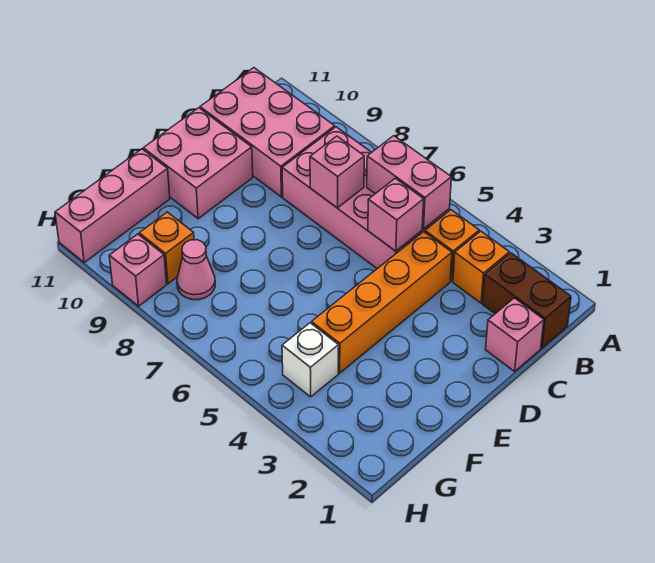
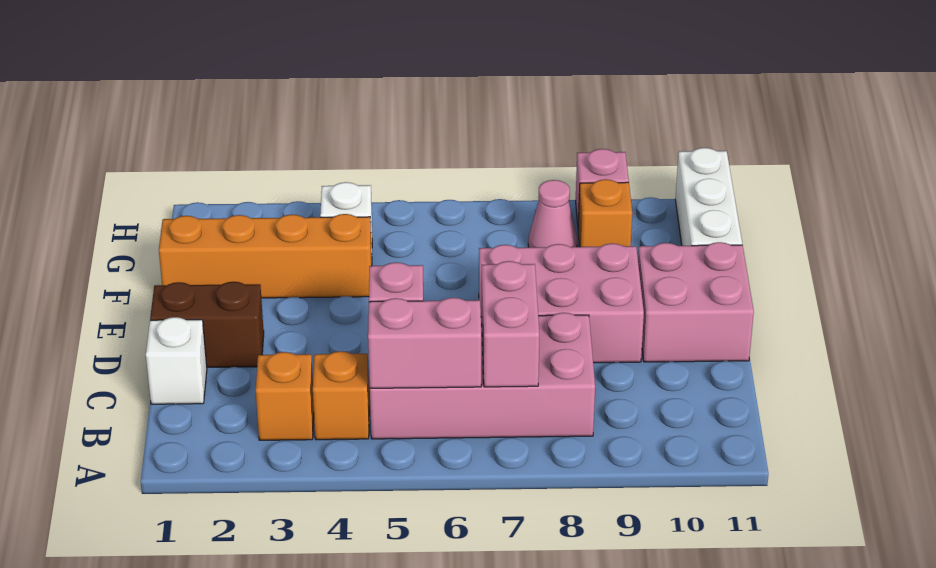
brown brick B1:B2 level 1 -> brown brick D1:D2 level 1
pink brick B9:C11 level 1 -> pink brick D7:E9 level 1
pink brick C1 level 1 -> white brick C1 level 1
orange brick C4:F4 level 1 -> orange brick F1:F4 level 1
pink brick C7 level 2 -> pink brick B7:C7 level 2
pink brick F11:H11 level 1 -> white brick F11:H11 level 1

